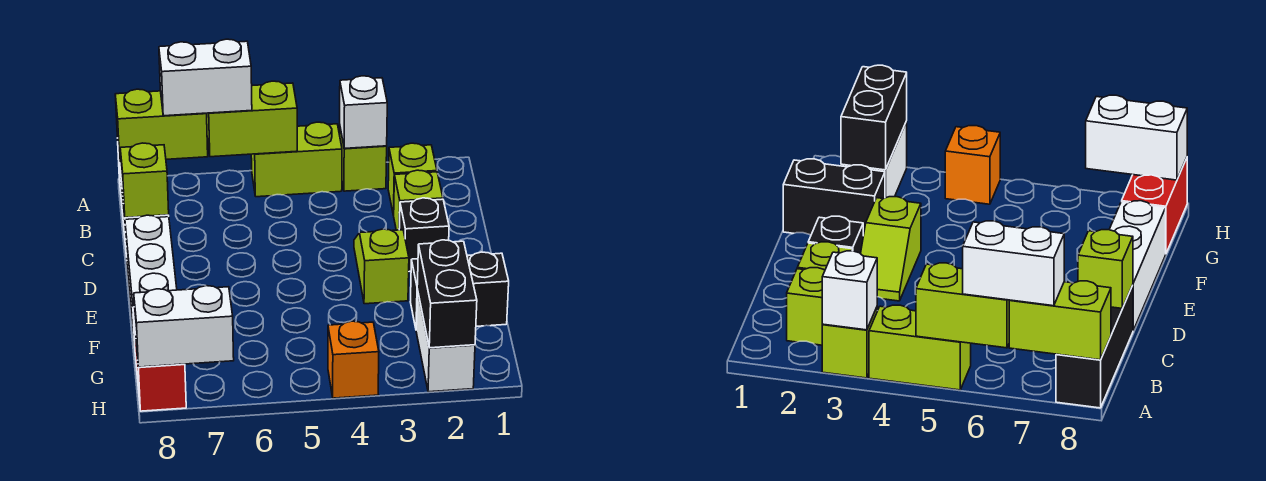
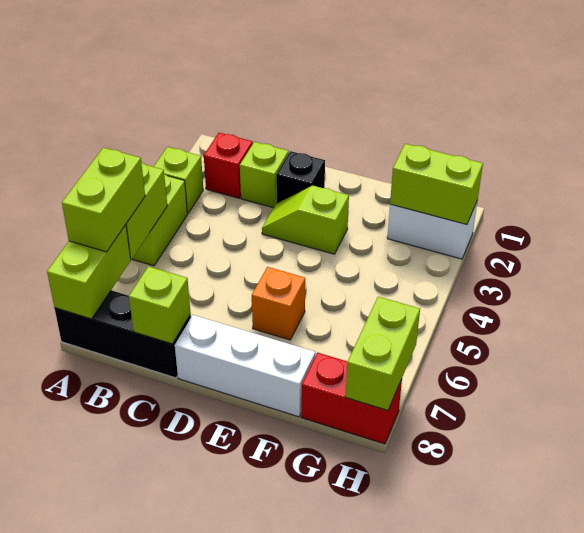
white brick A3 level 2 -> none
white brick A6:A7 level 3 -> lime brick A6:A7 level 3
lime brick B2 level 1 -> red brick B2 level 1
black brick F1:F2 level 1 -> none
black brick G2:H2 level 2 -> lime brick G2:H2 level 2
orange brick H4 level 1 -> orange brick E6 level 1
white brick H7:H8 level 2 -> lime brick H7:H8 level 2

